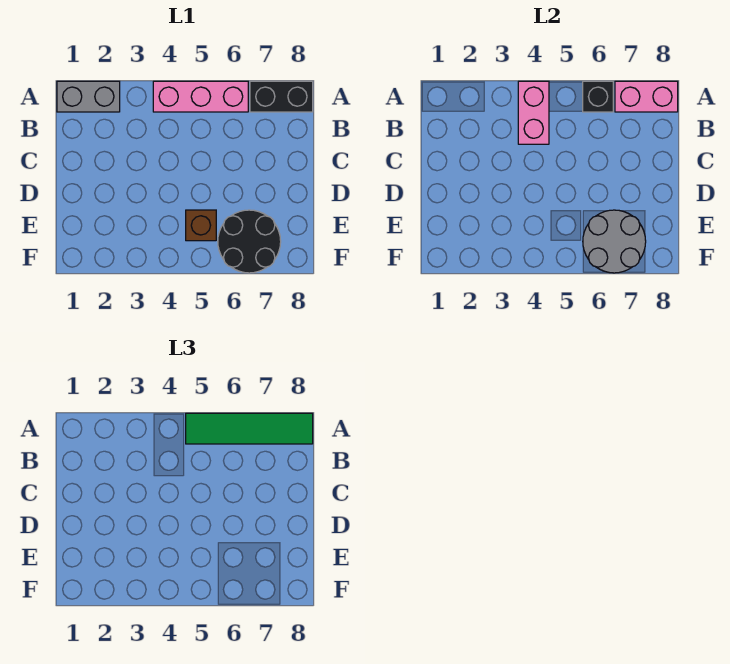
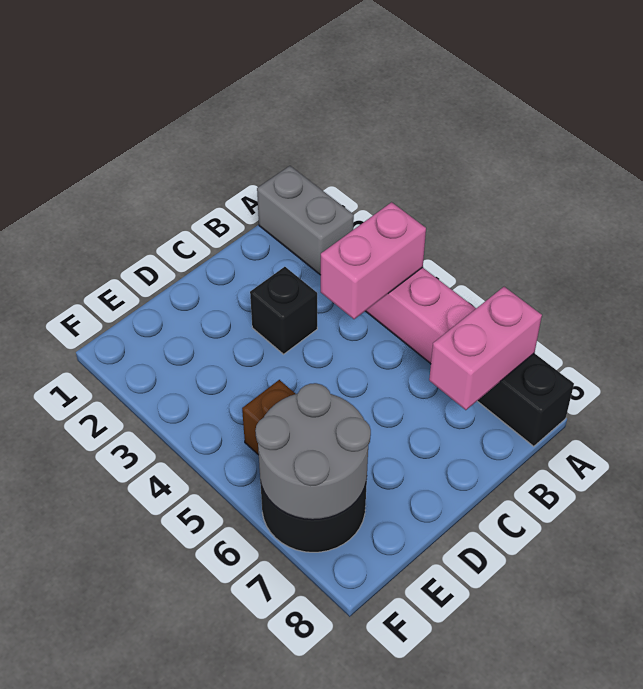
green tile A5:A8 level 3 -> none
black brick A6 level 2 -> black brick C3 level 1
pink brick A7:A8 level 2 -> pink brick A7:B7 level 2

